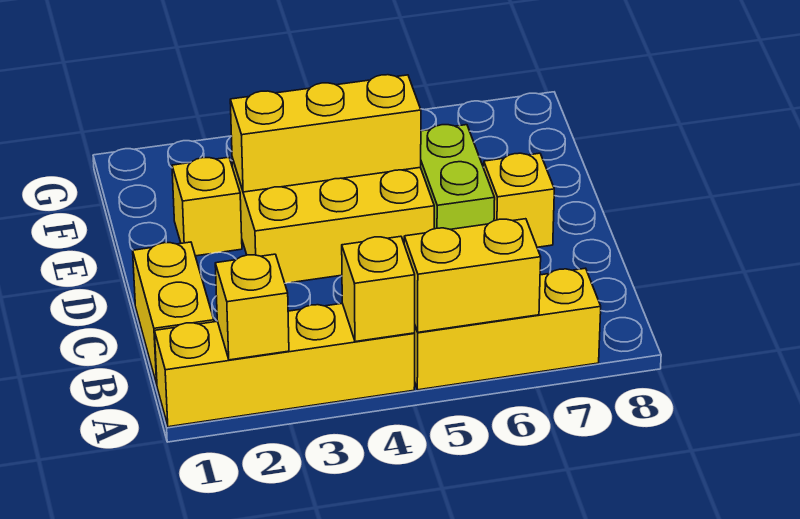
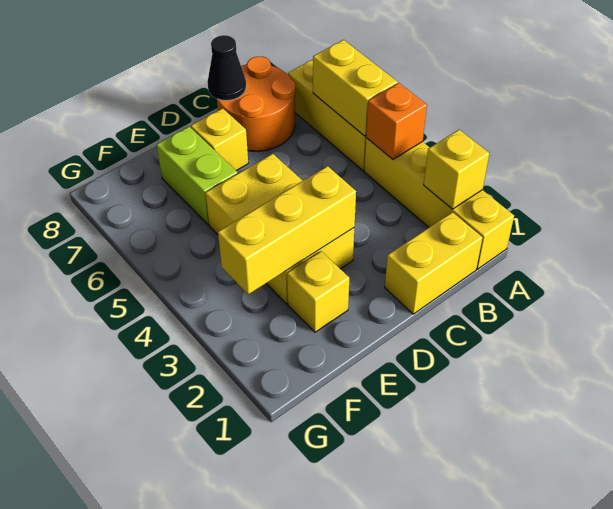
yellow brick A4 level 2 -> orange brick A4 level 2
none -> orange round brick B7:C8 level 1
none -> black cone C8 level 2
lime brick D6:E6 level 1 -> lime brick E6:E7 level 1
yellow brick E3:E5 level 2 -> yellow brick D3:F3 level 2

